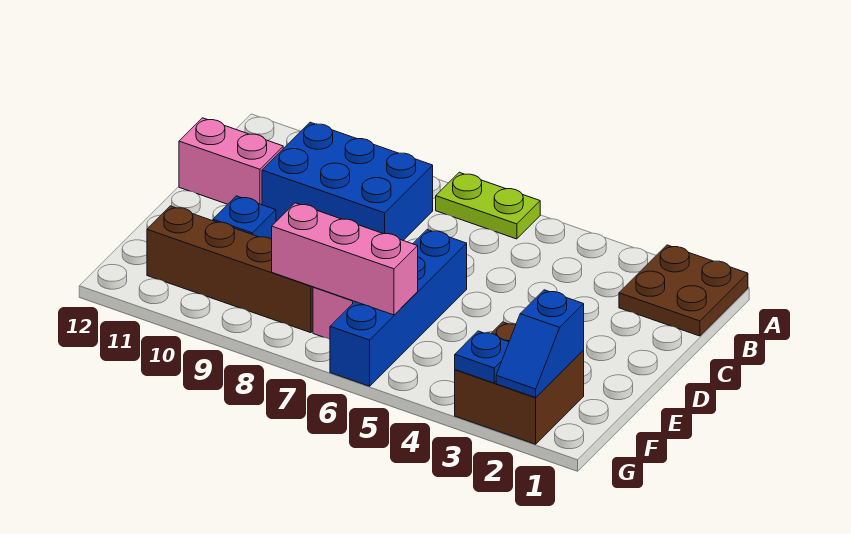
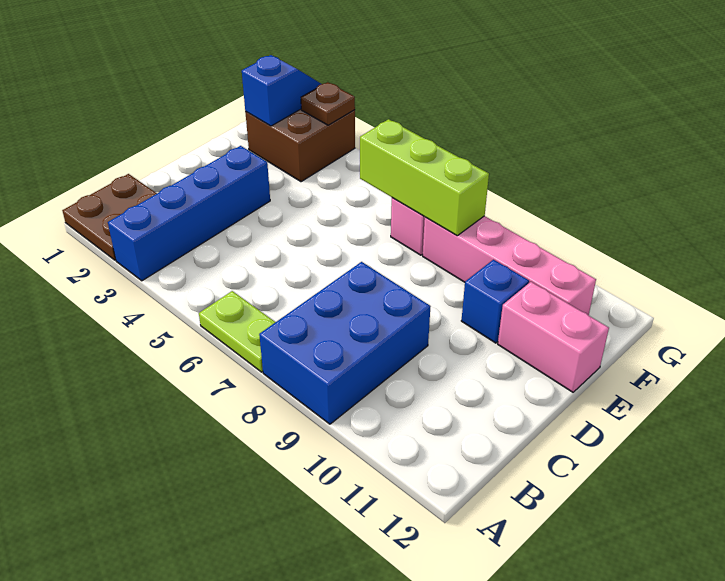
blue brick B8:C10 level 1 -> blue brick A8:C9 level 1
pink brick C11:C12 level 1 -> pink brick E11:E12 level 1
blue brick D6:G6 level 1 -> blue brick A3:D3 level 1
pink brick F6:F8 level 2 -> lime brick F6:F8 level 2
brown brick F8:F11 level 1 -> pink brick F8:F11 level 1
blue plate G3 level 2 -> brown plate G3 level 2

